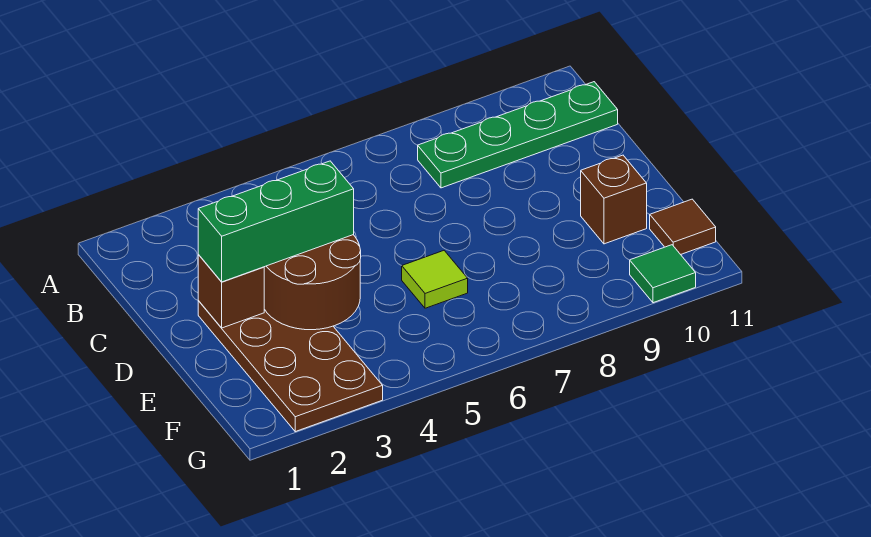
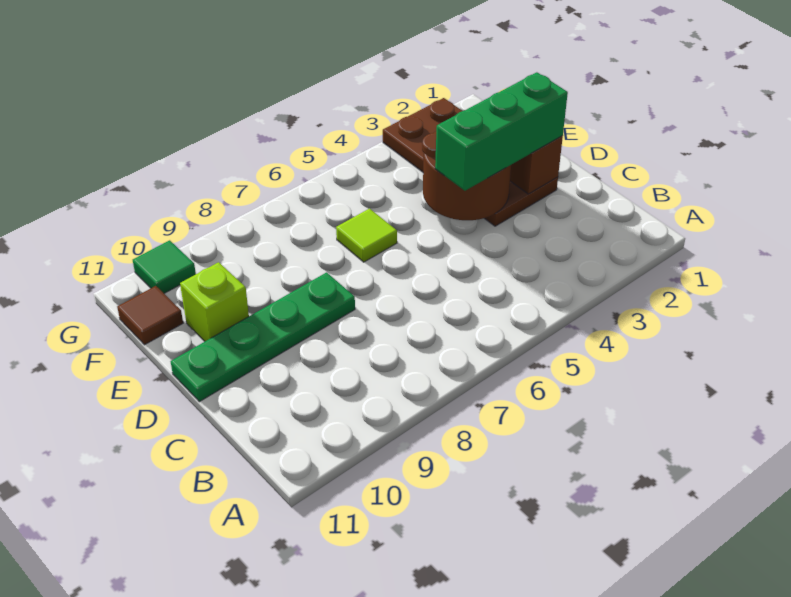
green plate B8:B11 level 1 -> green plate D8:D11 level 1
brown brick E10 level 1 -> lime brick E10 level 1

